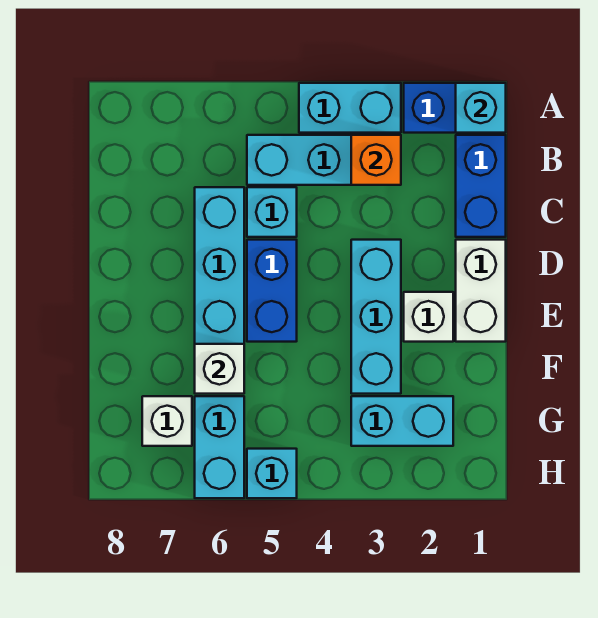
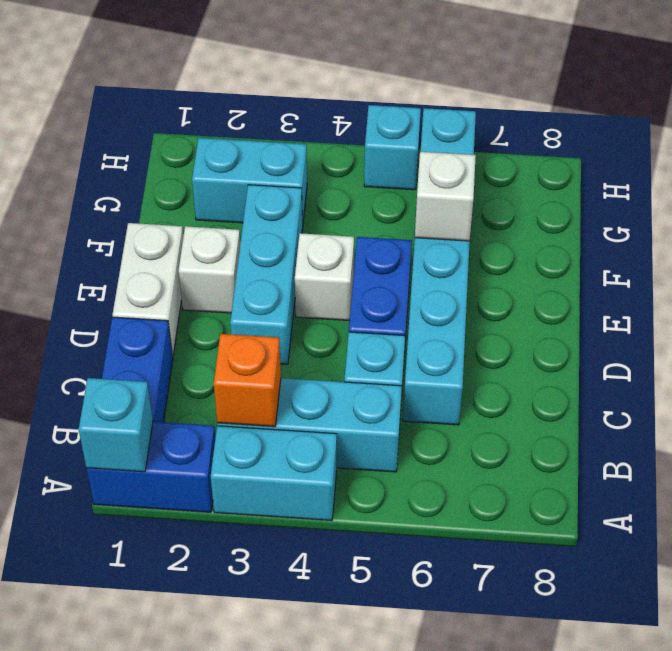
white brick G7 level 1 -> white brick E4 level 1

